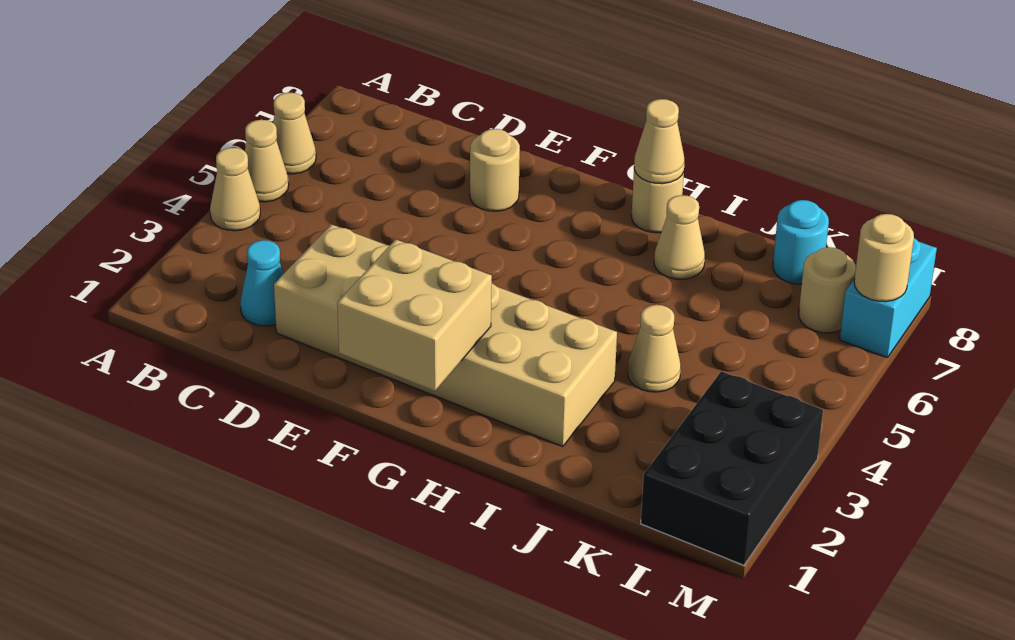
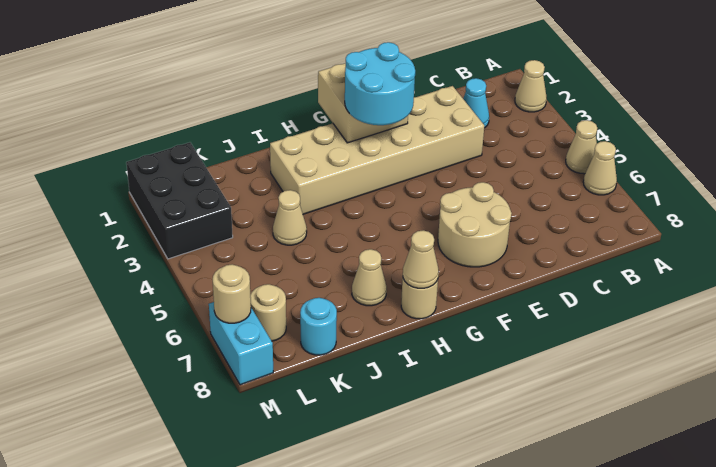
tan cone A4 level 1 -> tan cone A2 level 1
tan round brick E7 level 1 -> tan round brick E6:F7 level 1
none -> cyan round brick F2:G3 level 3

